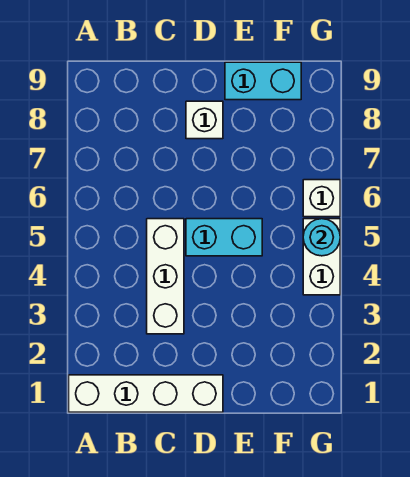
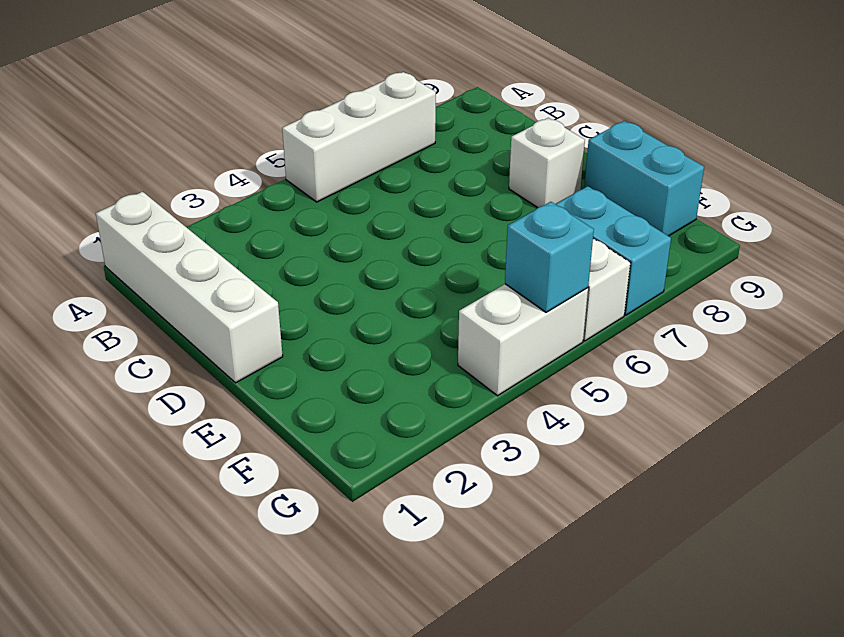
white brick C3:C5 level 1 -> white brick A5:A7 level 1
cyan brick D5:E5 level 1 -> cyan brick F7:G7 level 1
cyan round brick G5 level 2 -> cyan brick G5 level 2

